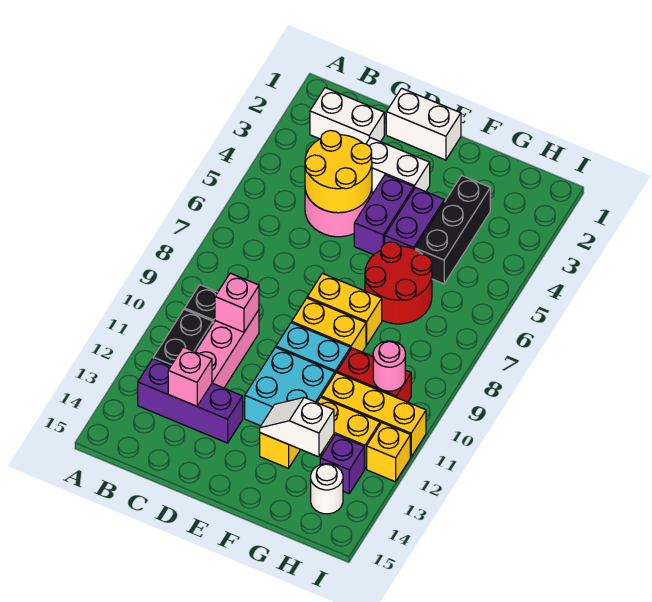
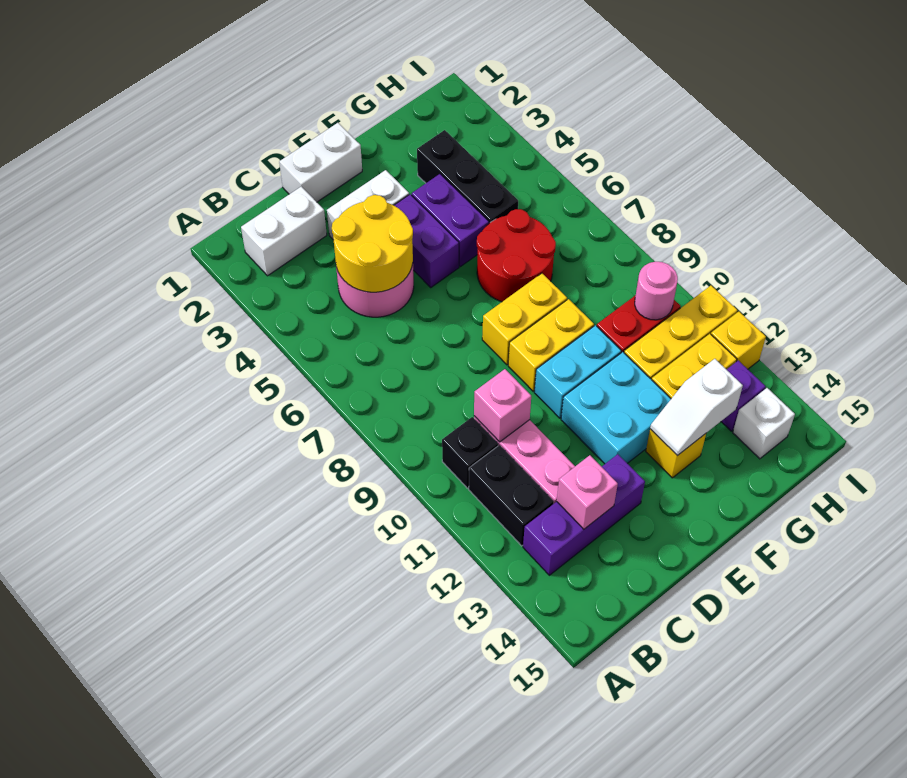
white round brick H14 level 1 -> white brick H14 level 1

